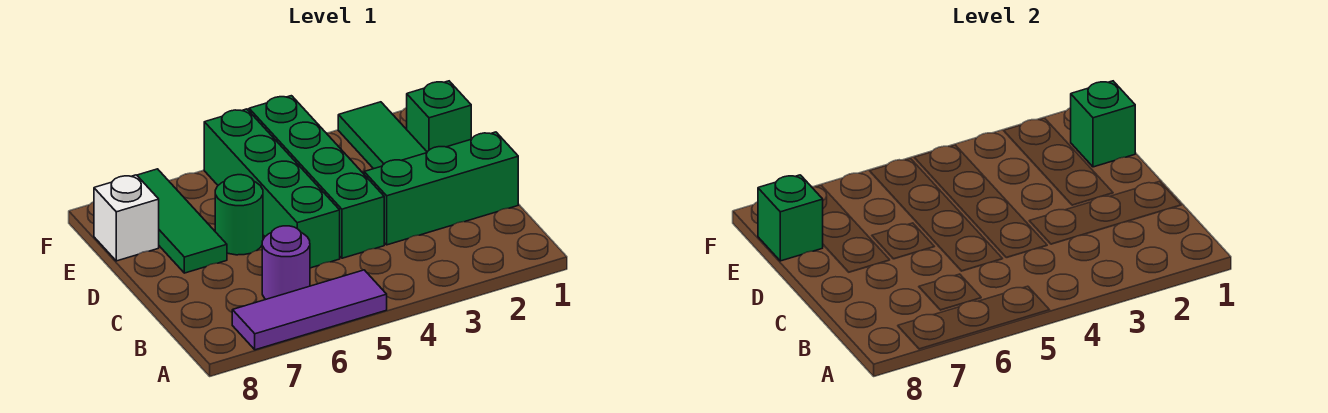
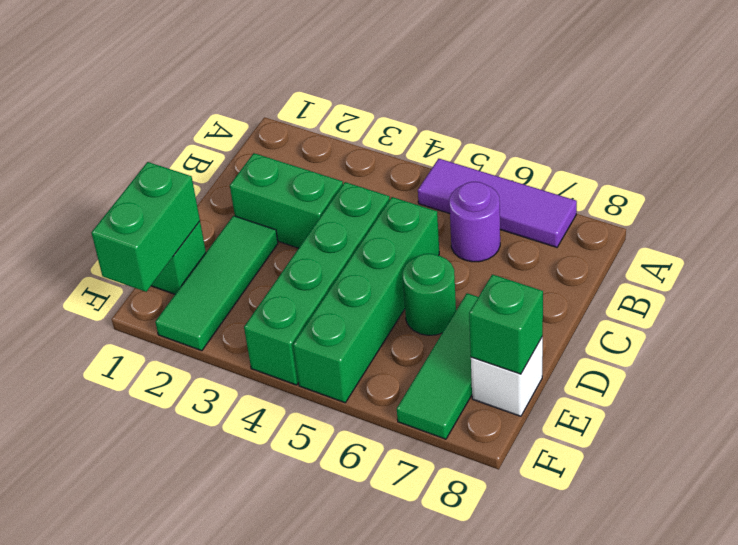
green brick C1:C3 level 1 -> green brick C2:C3 level 1
green brick E1 level 2 -> green brick E1:F1 level 2

